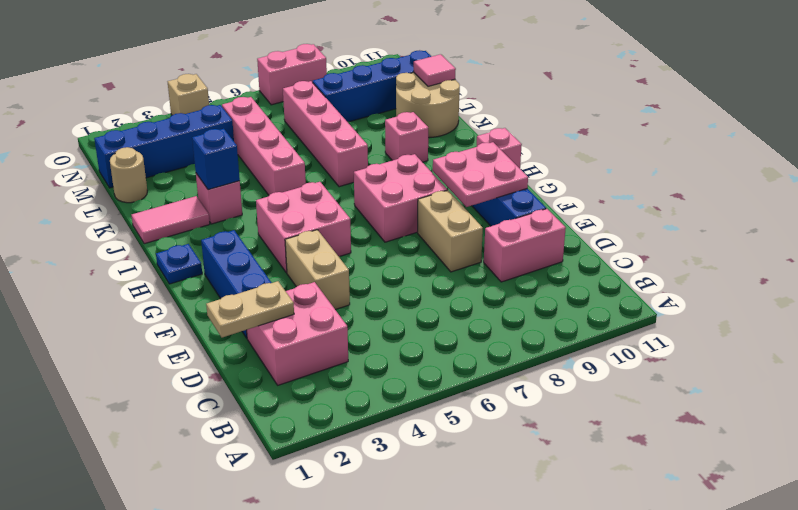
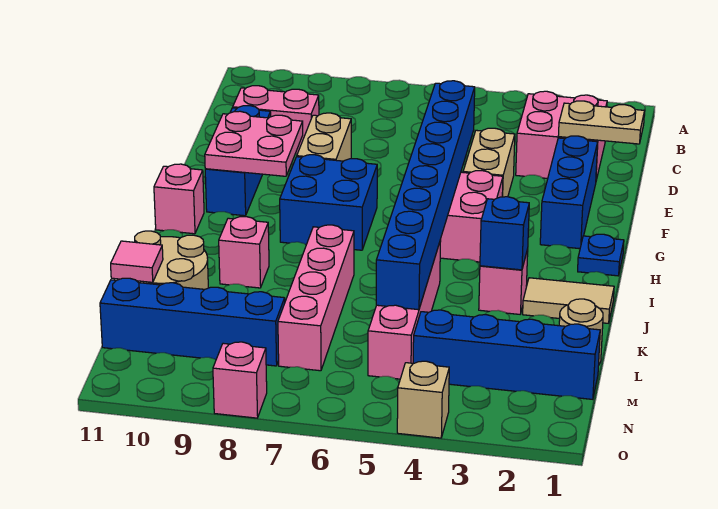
none -> blue brick E5:L5 level 2
pink brick G7:H8 level 1 -> blue brick G7:H8 level 1
pink tile J1:J2 level 1 -> tan tile J1:J2 level 1
pink brick O7:O8 level 1 -> pink brick O8 level 1

